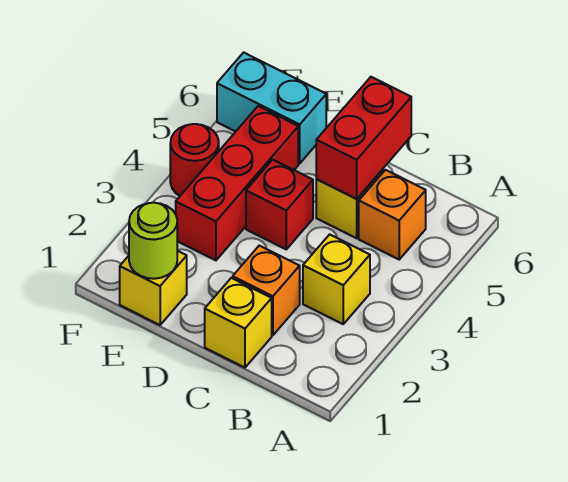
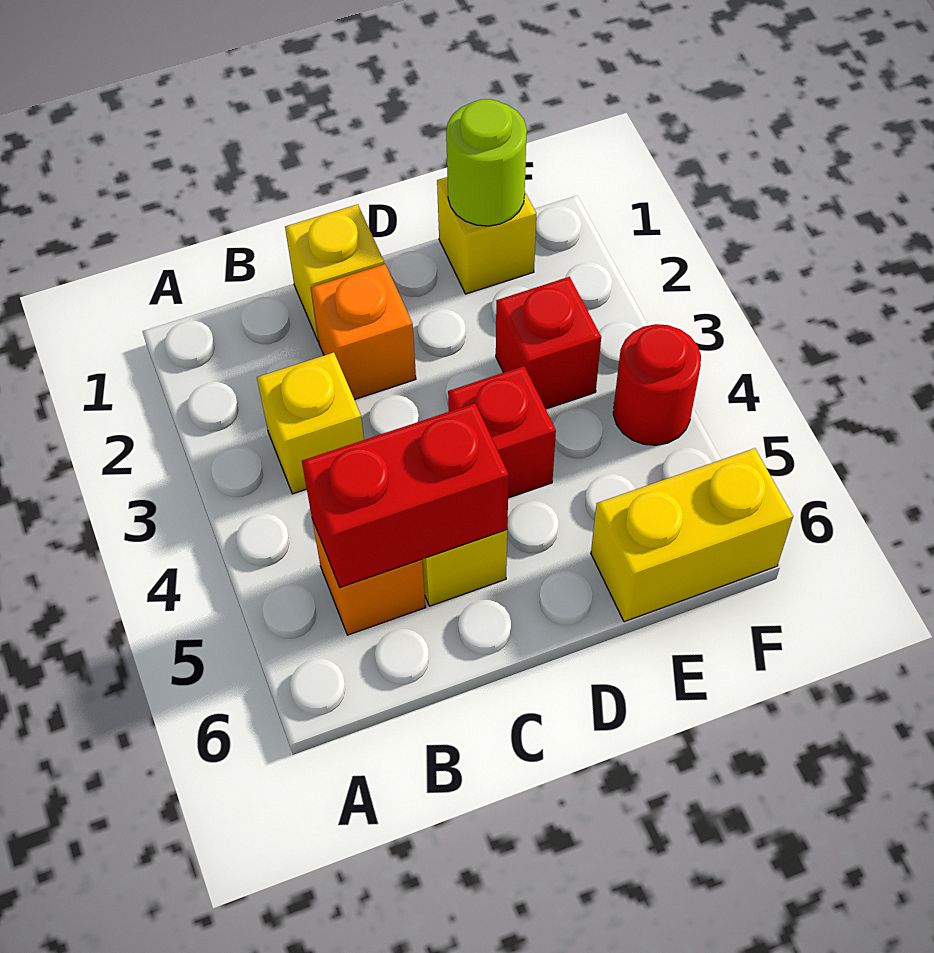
red brick C5:C6 level 2 -> red brick B5:C5 level 2
red brick E3:E5 level 1 -> red brick E3 level 1
cyan brick E6:F6 level 1 -> yellow brick E6:F6 level 1

